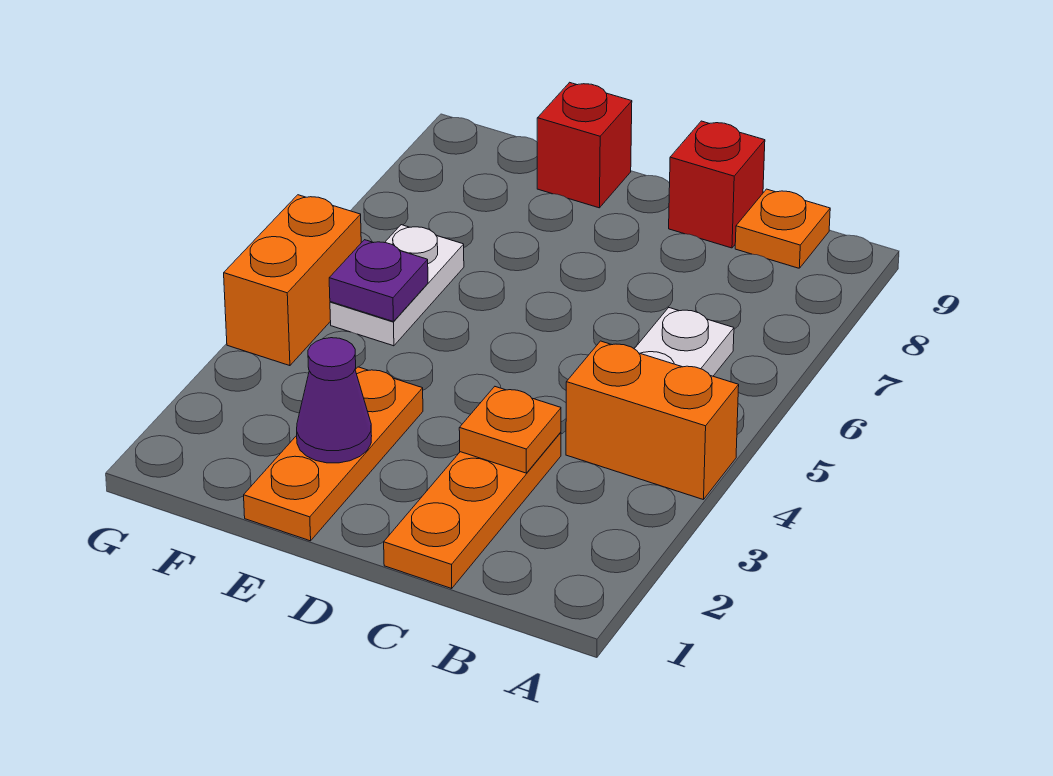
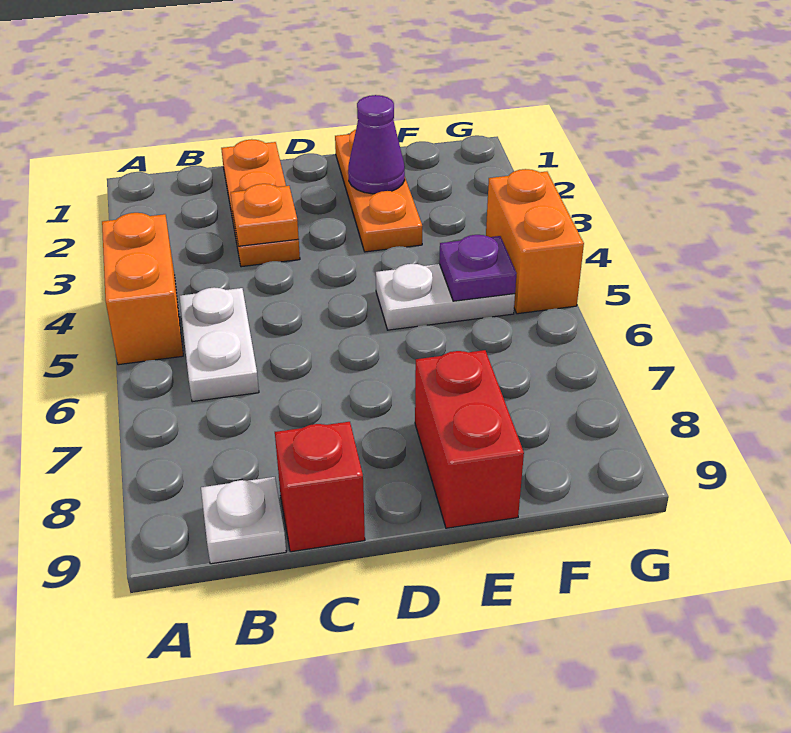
orange brick A4:B4 level 1 -> orange brick A4:A5 level 1
orange plate B9 level 1 -> white plate B9 level 1
red brick E9 level 1 -> red brick E8:E9 level 1
white plate F5:F6 level 1 -> white plate E5:F5 level 1

